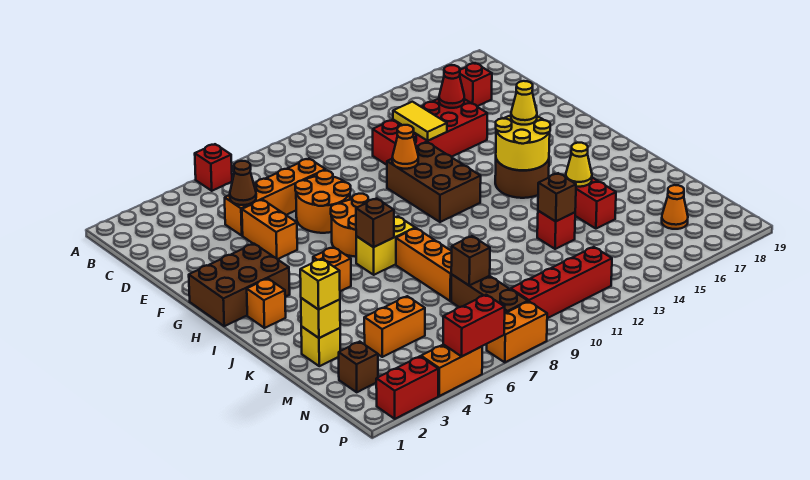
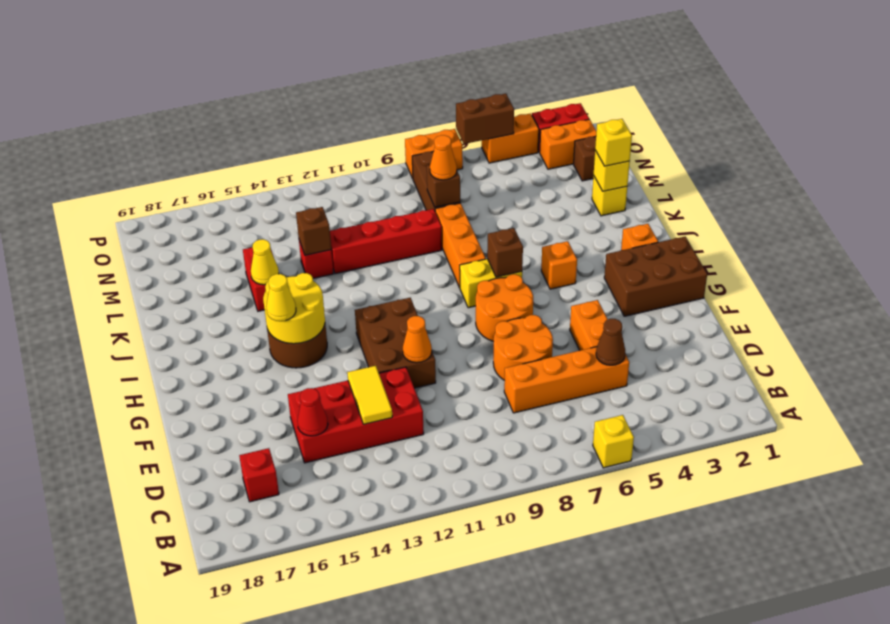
red brick A6 level 1 -> yellow brick A6 level 1
orange brick M4:M5 level 1 -> orange brick O2:O3 level 1
orange cone N17 level 1 -> orange cone M8 level 3
red brick O9:O12 level 1 -> red brick L9:L12 level 1
red brick P5:P6 level 2 -> brown brick P5:P6 level 2

